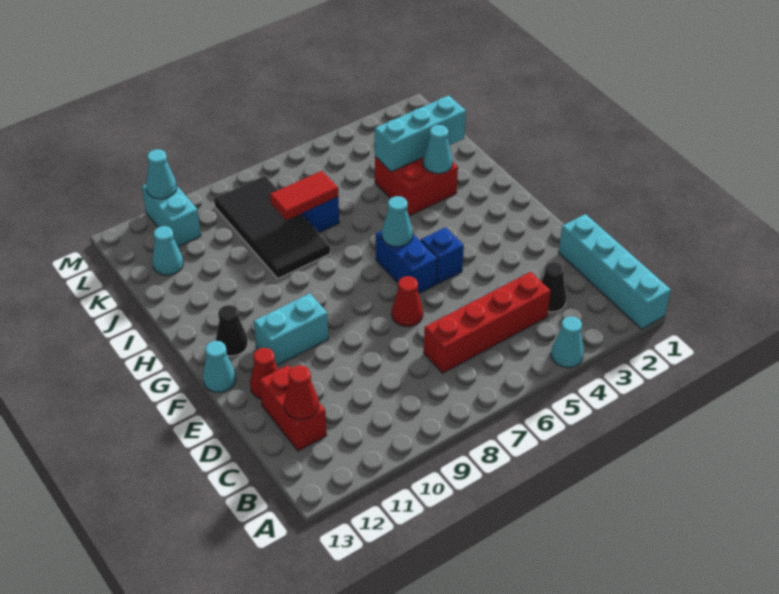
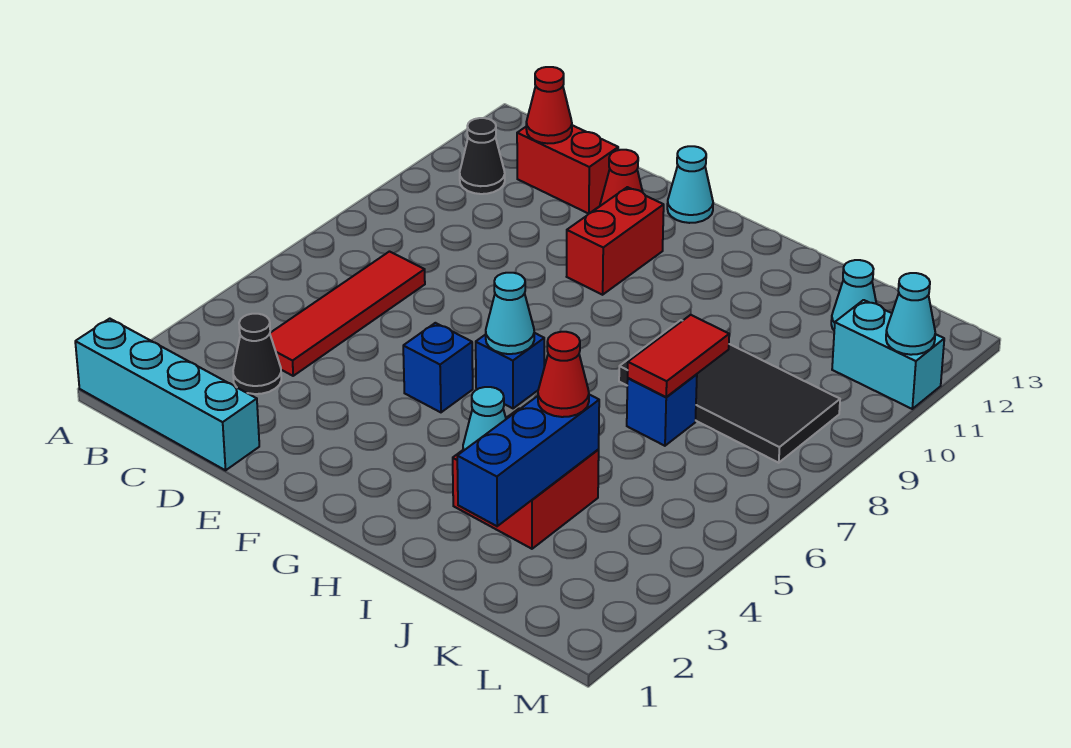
cyan cone A4 level 1 -> none
red brick C4:C7 level 1 -> red tile C4:C7 level 1
red cone E7 level 1 -> red cone J4 level 3
blue brick F6:G6 level 1 -> blue brick G6 level 1
cyan brick F10:F11 level 1 -> red brick F10:F11 level 1
black cone G12 level 1 -> black cone B11 level 1
cyan brick J2:J4 level 2 -> blue brick J2:J4 level 2

